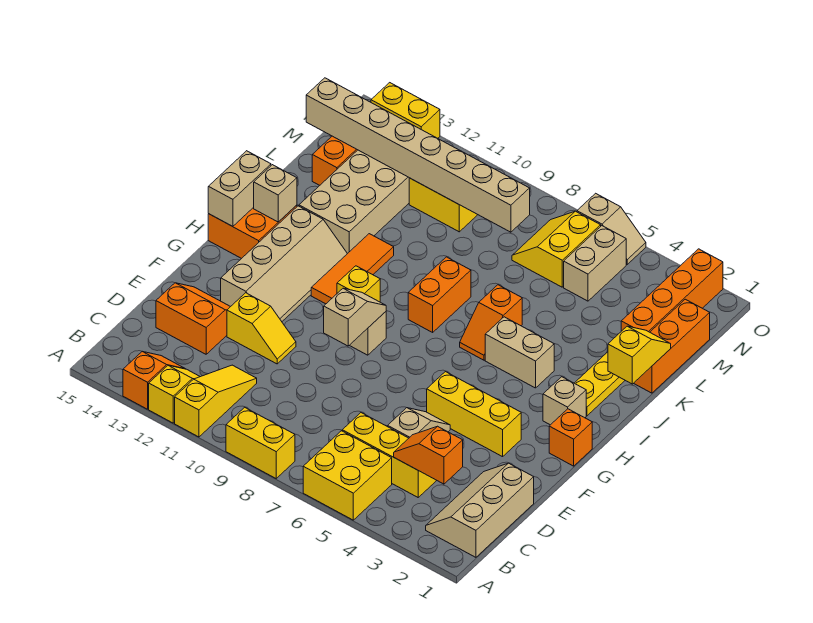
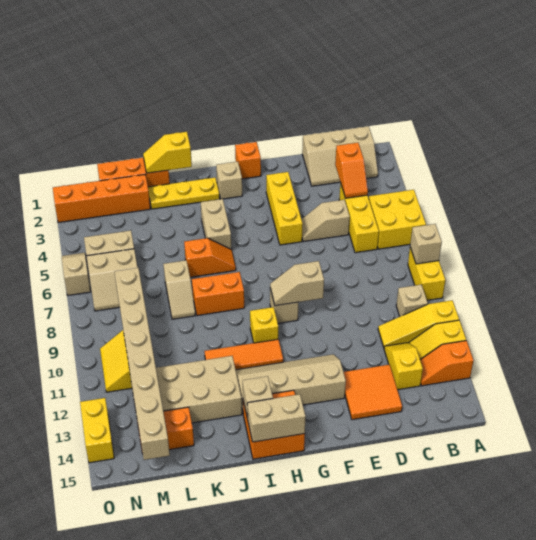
none -> tan brick A8 level 2
none -> tan brick B10 level 1
orange slope D13:E14 level 1 top D -> orange tile D13:E14 level 1
yellow slope E11:E12 level 1 top 12 -> yellow slope C12:C13 level 1 top 13
none -> tan slope K7:K8 level 1 top 7
yellow slope M6:N7 level 1 top 6 -> tan slope M6:N7 level 1 top 6

